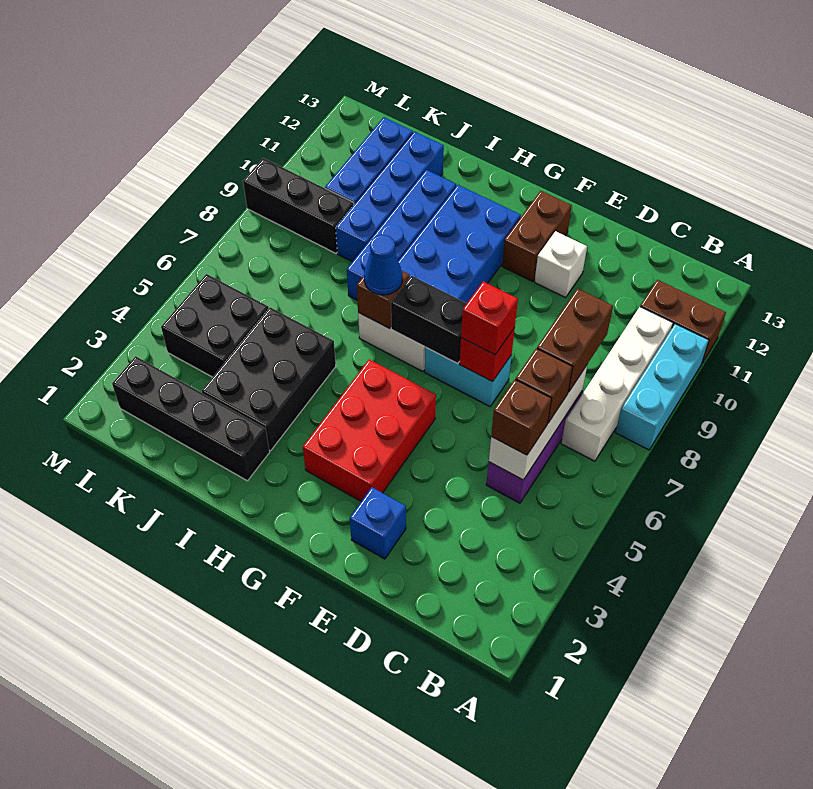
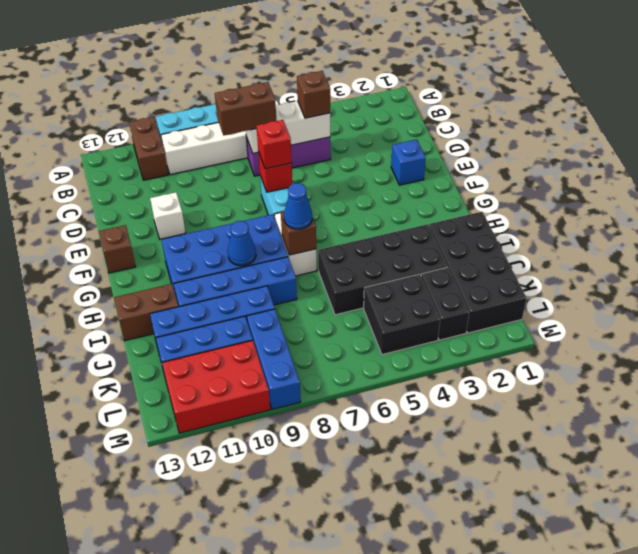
brown brick C6 level 3 -> brown brick F13 level 1
red brick F3:G5 level 1 -> red brick L10:M12 level 1
black brick F7:G7 level 2 -> black brick K3:L3 level 1
brown brick F11:F12 level 1 -> brown brick I12:I13 level 1
none -> blue cone H9 level 2
black brick I2:L2 level 1 -> black brick I1:L2 level 1
black brick I3:J5 level 1 -> black brick I3:J6 level 1
black brick K9:M9 level 1 -> blue brick K9:M9 level 1

